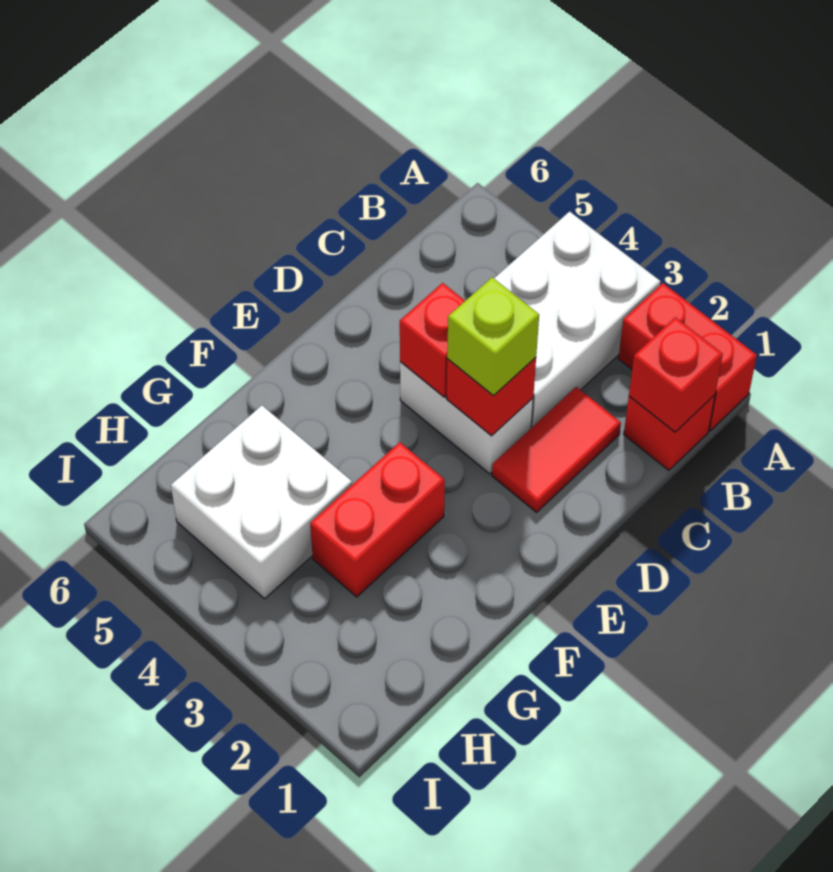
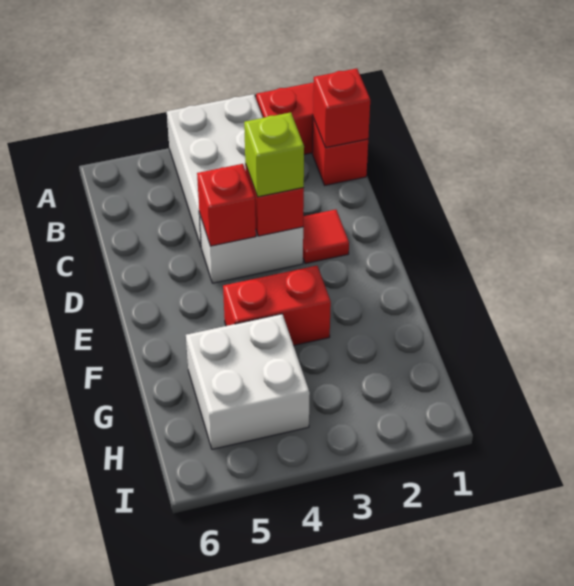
red tile C2:D2 level 1 -> red tile D2 level 1
red brick F3:G3 level 1 -> red brick F3:F4 level 1

